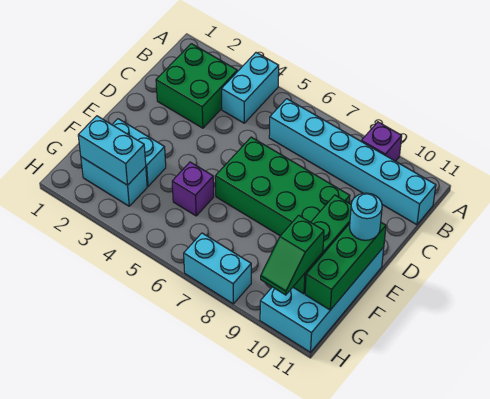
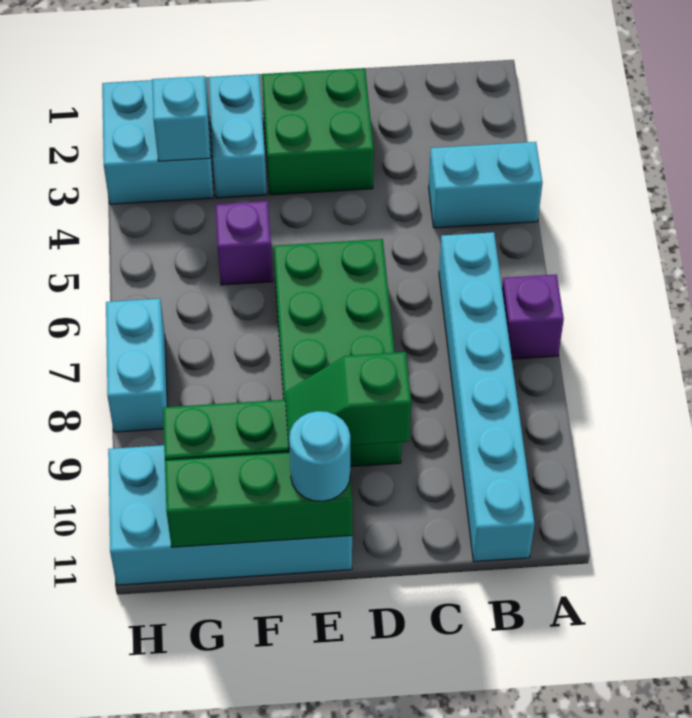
purple brick A9 level 1 -> purple brick A7 level 1
green brick B2:C3 level 1 -> green brick D2:E3 level 1
cyan brick G2:G3 level 1 -> cyan brick G2:H3 level 1
cyan brick G2:G3 level 2 -> cyan brick G3 level 2
green slope G10:H10 level 3 top G -> green slope D10:E10 level 3 top D

